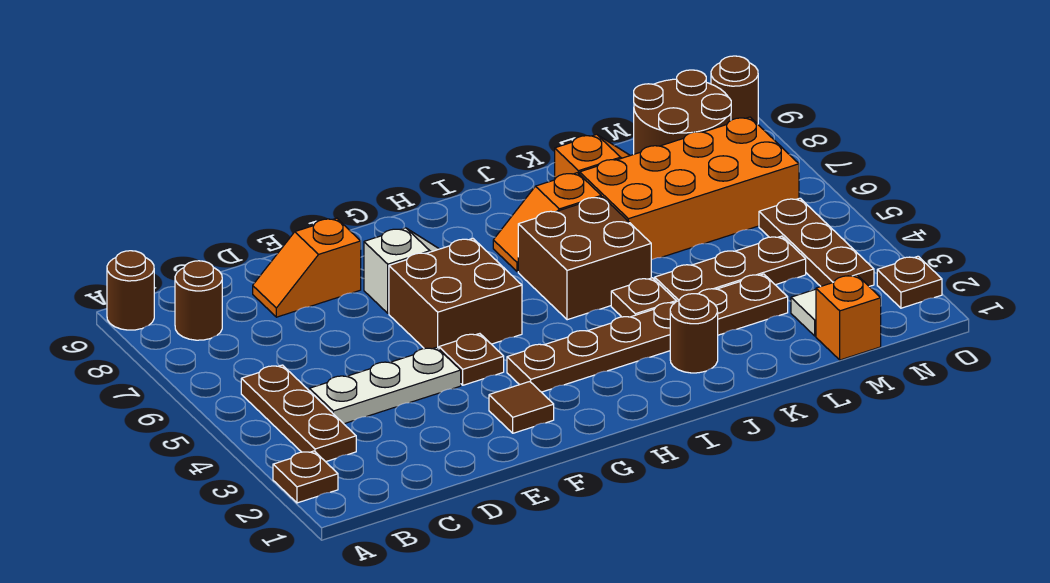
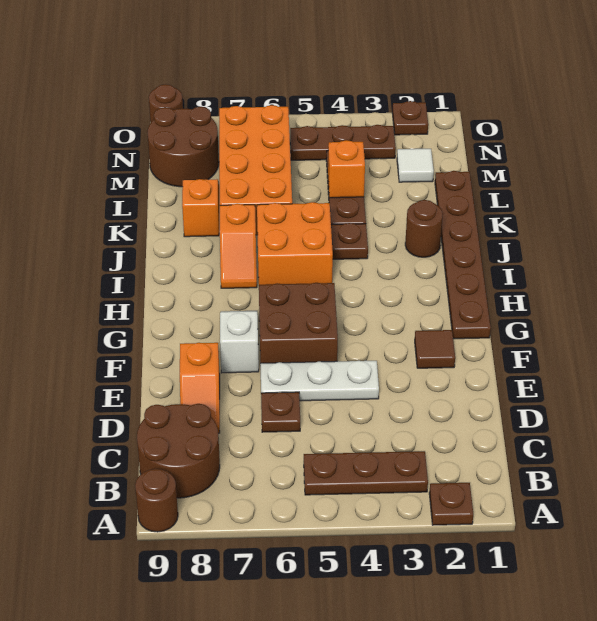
brown round brick B8 level 1 -> brown round brick B8:C9 level 1
white plate C4:E4 level 1 -> white plate E4:E6 level 1
brown plate F4 level 1 -> brown plate D6 level 1
brown plate G3:L3 level 1 -> brown plate G1:L1 level 1
brown brick I5:J6 level 1 -> orange brick I5:J6 level 1
orange brick M1 level 1 -> orange brick L4 level 2

